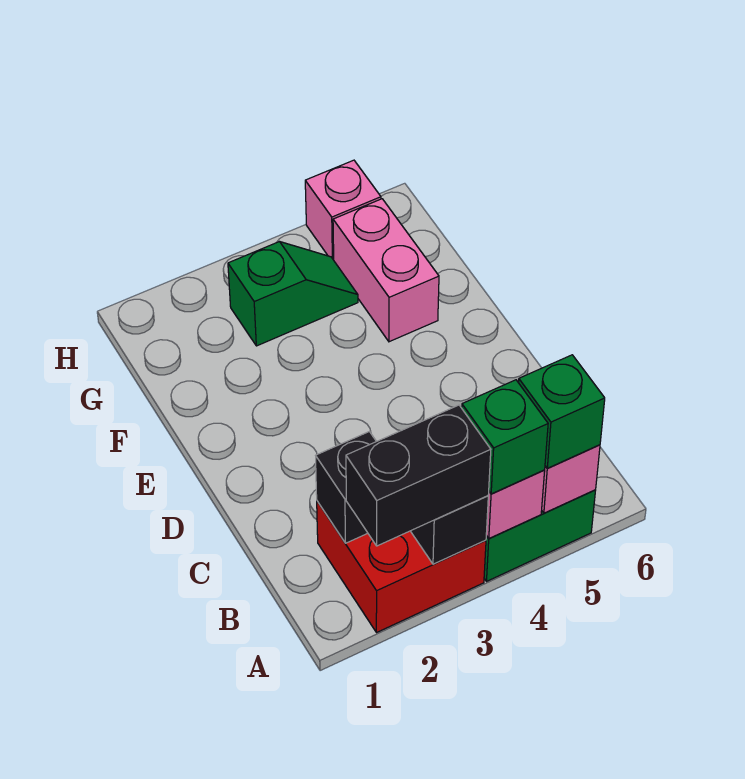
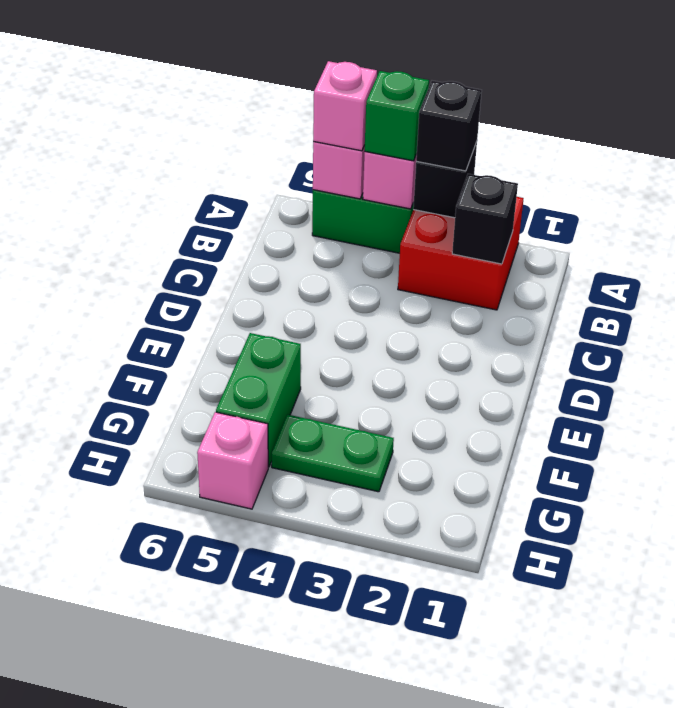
black brick A2:A3 level 3 -> black brick A3 level 3
green brick A5 level 3 -> pink brick A5 level 3
pink brick F5:G5 level 1 -> green brick F5:G5 level 1
green slope G3:G4 level 1 top 3 -> green plate G3:G4 level 1

